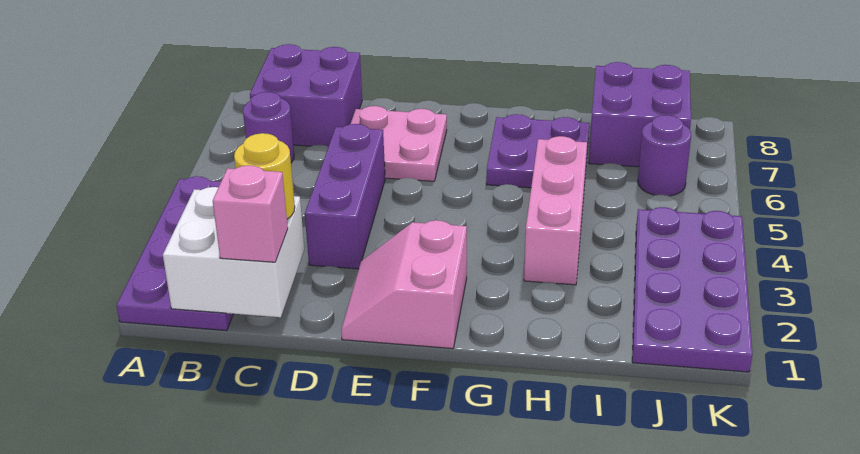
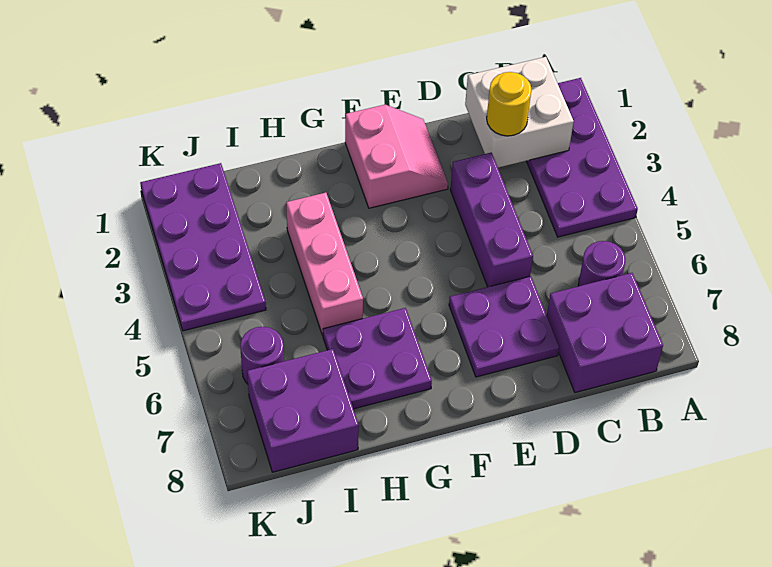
pink brick C1 level 3 -> none
pink plate D6:E7 level 1 -> purple plate D6:E7 level 1

